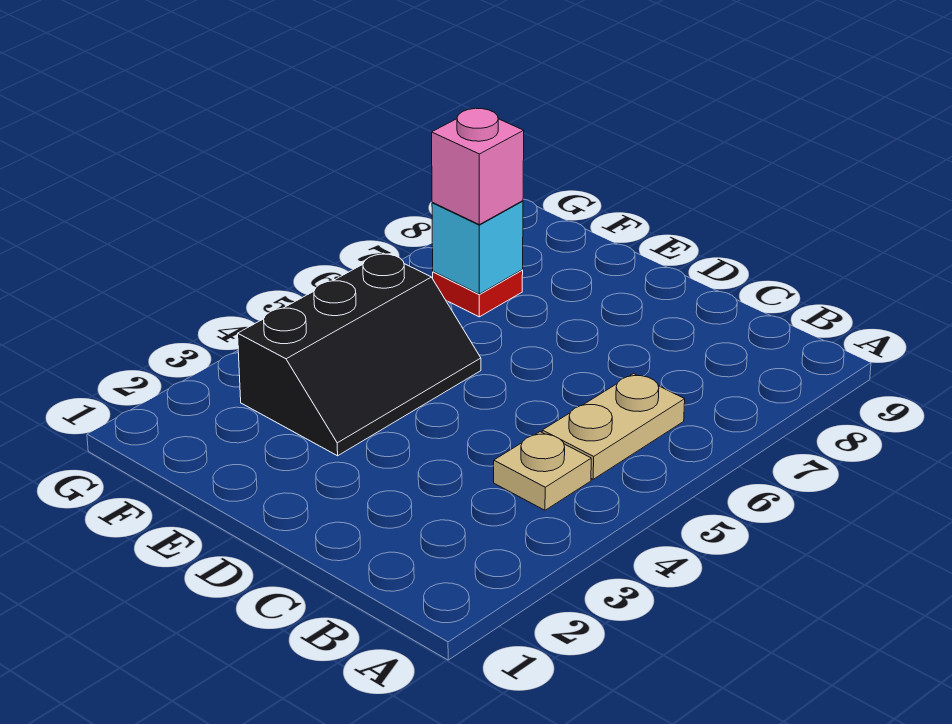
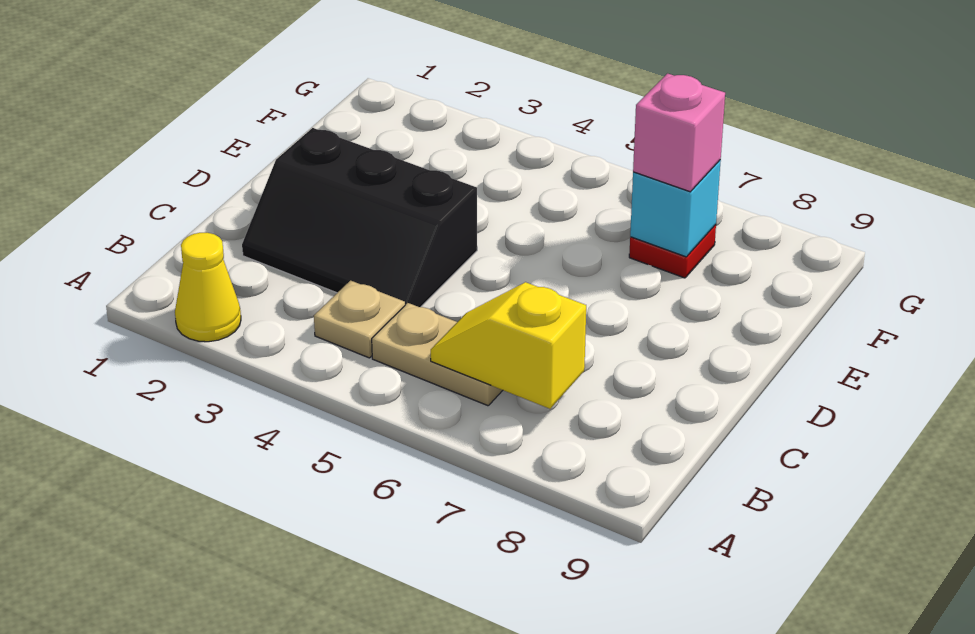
none -> yellow cone A2 level 1
none -> yellow slope B6:B7 level 2 top 7
black slope E3:F5 level 1 top F -> black slope C2:D4 level 1 top D

